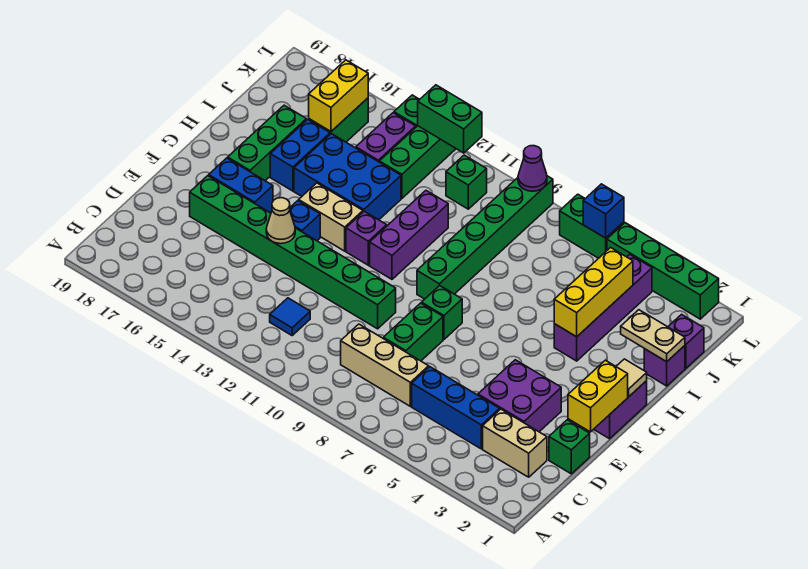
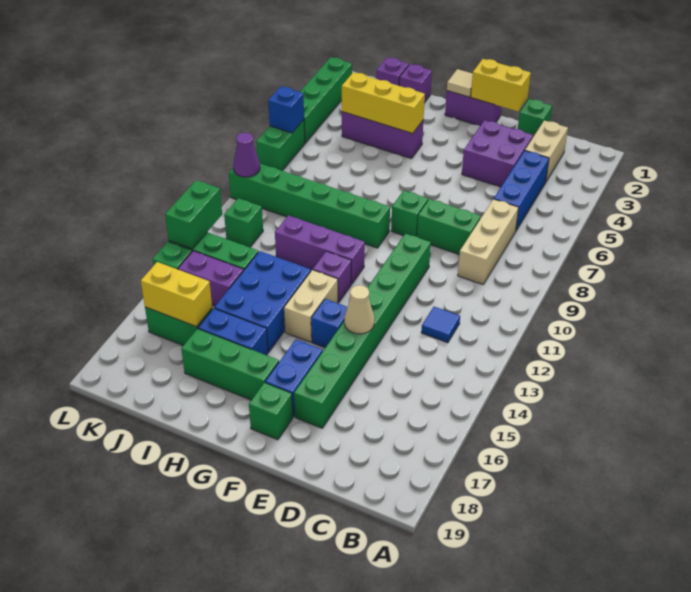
none -> green brick F18 level 1
purple brick H4:K4 level 1 -> purple brick H4:J4 level 1
tan plate I1:I2 level 2 -> none

